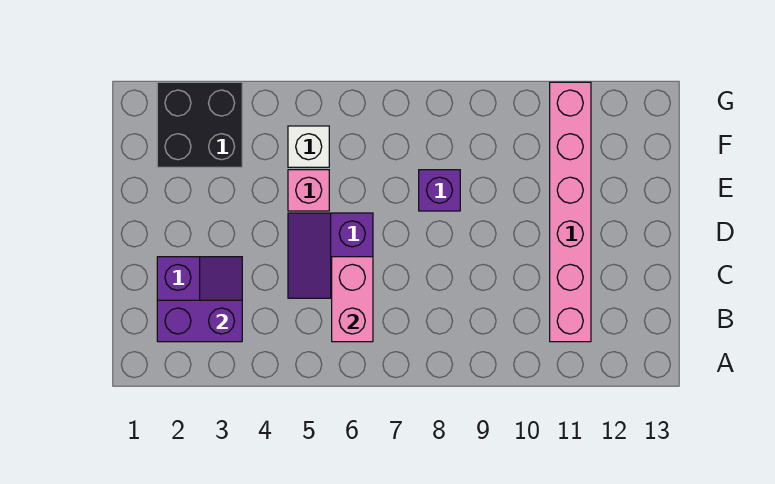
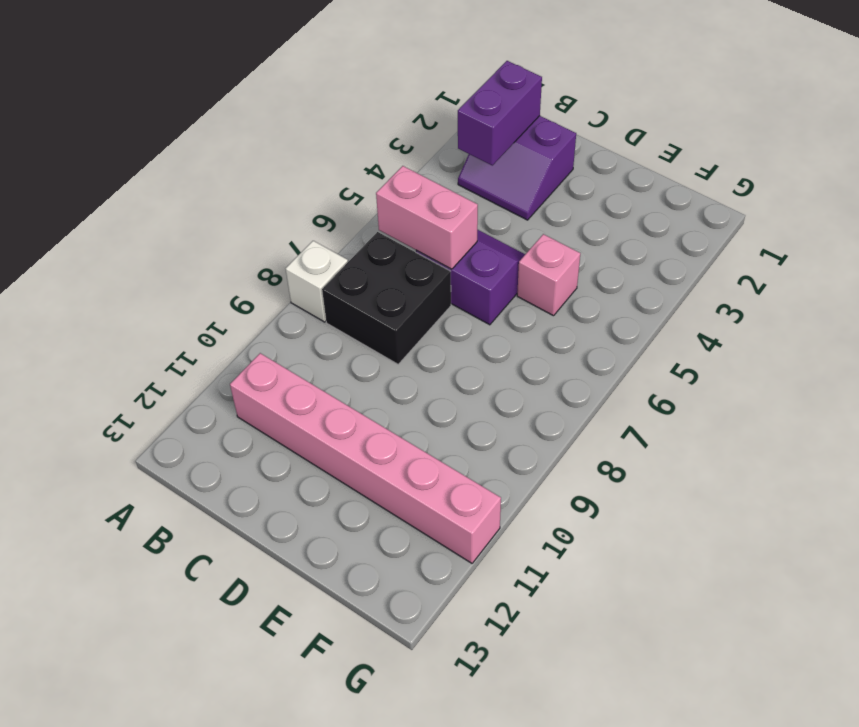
purple brick E8 level 1 -> none
black brick F2:G3 level 1 -> black brick B7:C8 level 1
white brick F5 level 1 -> white brick A8 level 1

